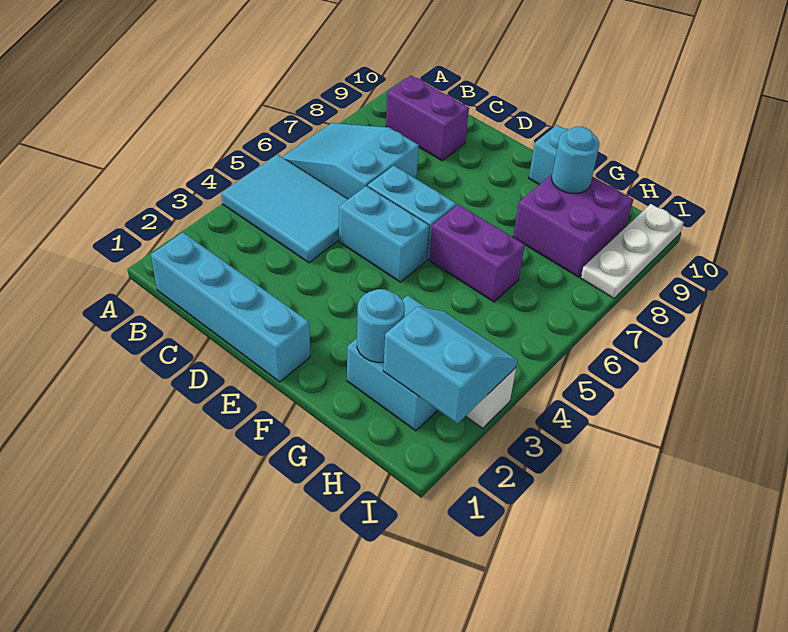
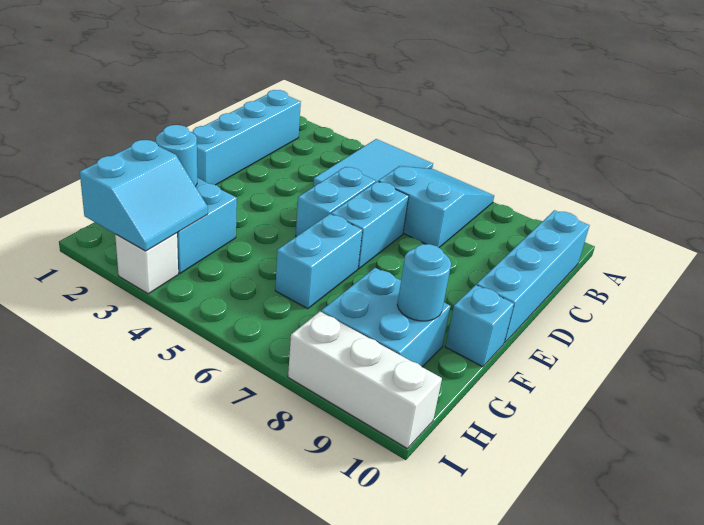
purple brick B9:C9 level 1 -> none
none -> cyan brick B10:E10 level 1
purple brick F6:G6 level 1 -> cyan brick F6:G6 level 1
purple brick G8:H9 level 1 -> cyan brick G8:H9 level 1
white plate I8:I10 level 1 -> white brick I8:I10 level 1

